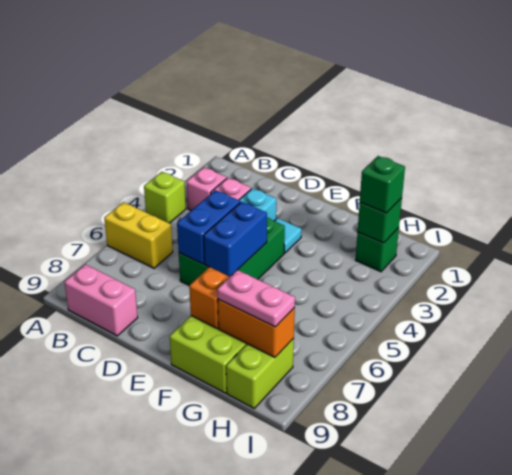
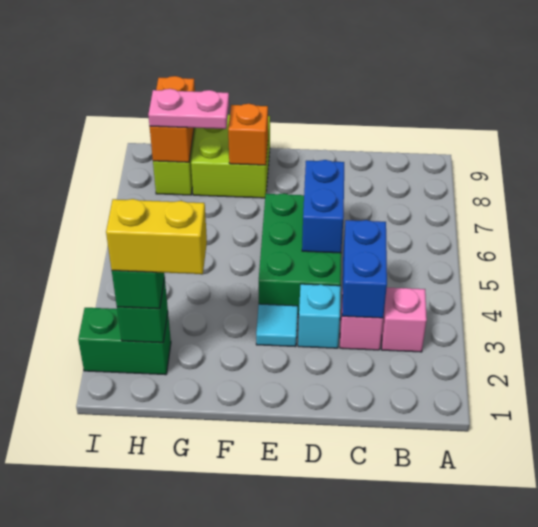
lime brick A4 level 1 -> none
yellow brick A6:B6 level 1 -> yellow brick G2:H2 level 4
pink brick B9:C9 level 1 -> none
blue brick E5:E6 level 2 -> blue brick C3:C4 level 2
orange brick G8:H8 level 2 -> orange brick H8:H9 level 2
green brick H2 level 1 -> green brick H2:I2 level 1

